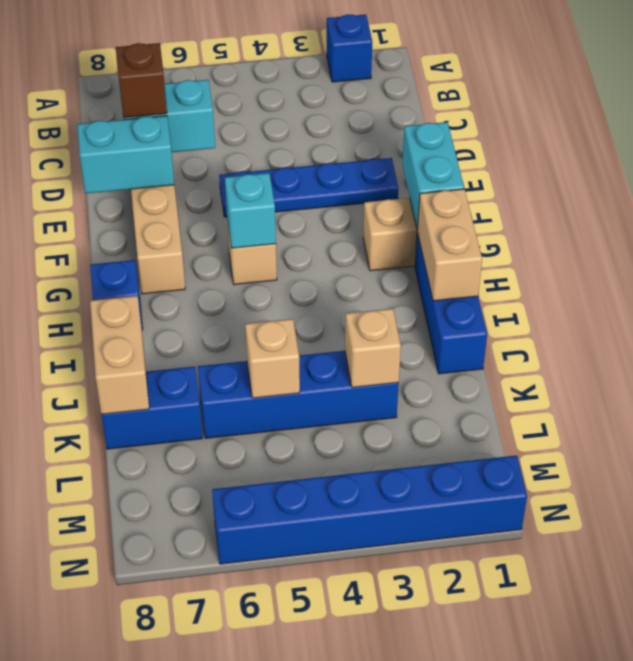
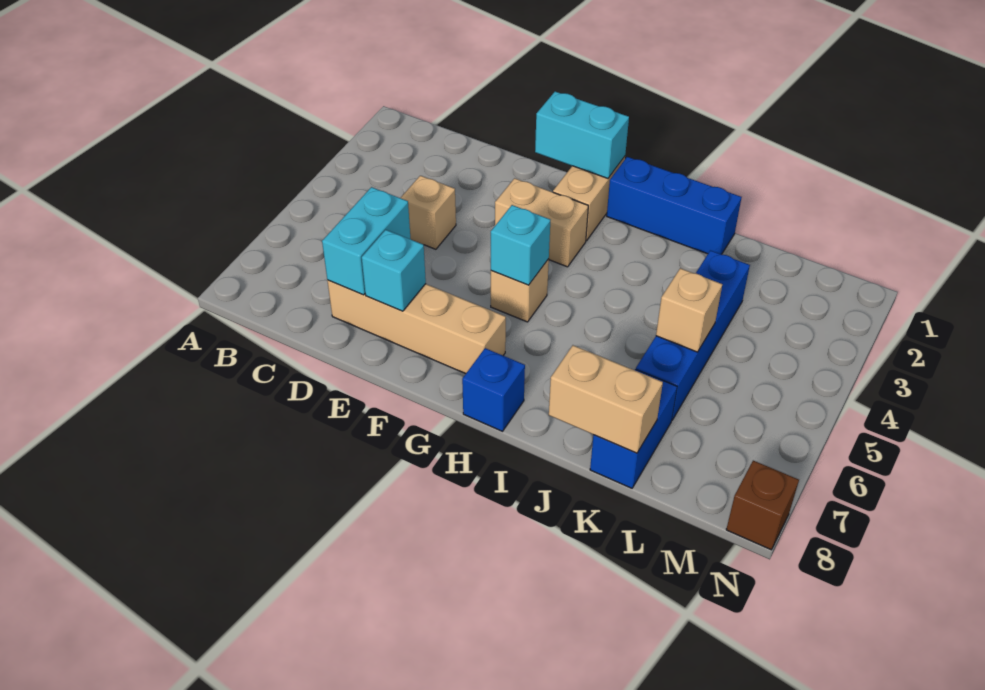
blue brick A2 level 1 -> none
brown brick D7 level 3 -> brown brick N8 level 1
blue plate E2:E5 level 1 -> none
cyan brick E7:E8 level 2 -> cyan brick E7 level 2
tan brick H1:I1 level 2 -> tan brick F3:G3 level 1
tan brick K3 level 2 -> tan brick D4 level 1
blue brick N1:N6 level 1 -> none

